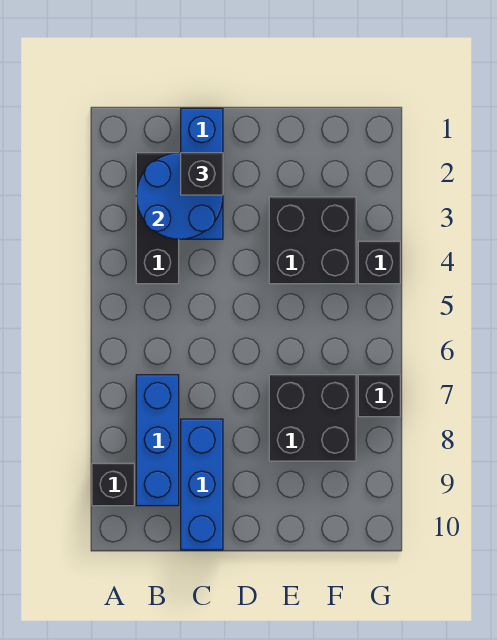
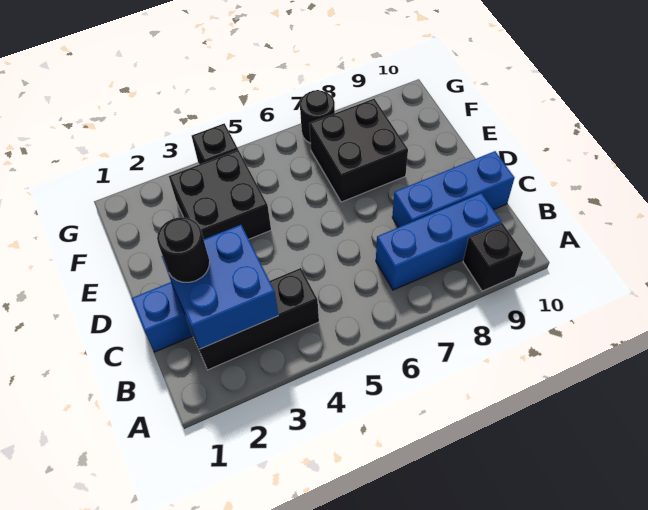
blue round brick B2:C3 level 2 -> blue brick B2:C3 level 2
black brick C2 level 3 -> black round brick C2 level 3
black brick G7 level 1 -> black round brick G7 level 1

